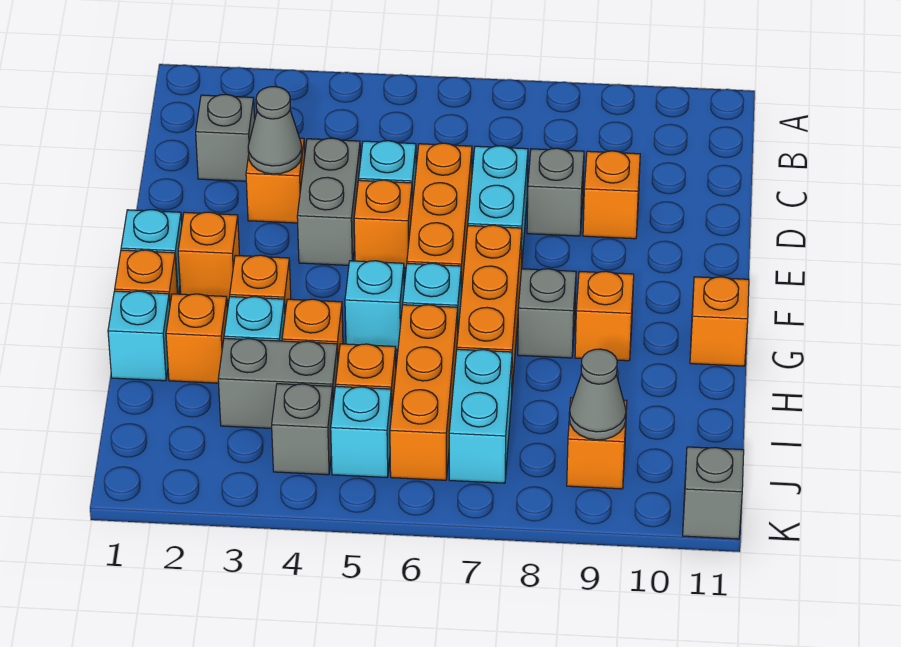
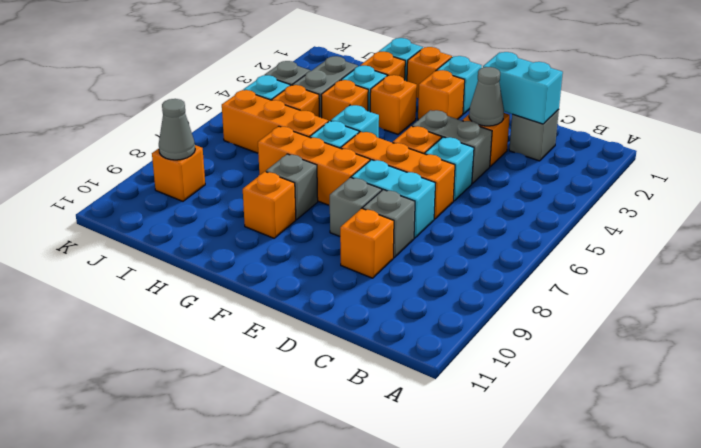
orange brick G11 level 1 -> none
cyan brick I7:J7 level 1 -> cyan brick C2:D2 level 2
grey brick K11 level 1 -> grey brick E8 level 1

